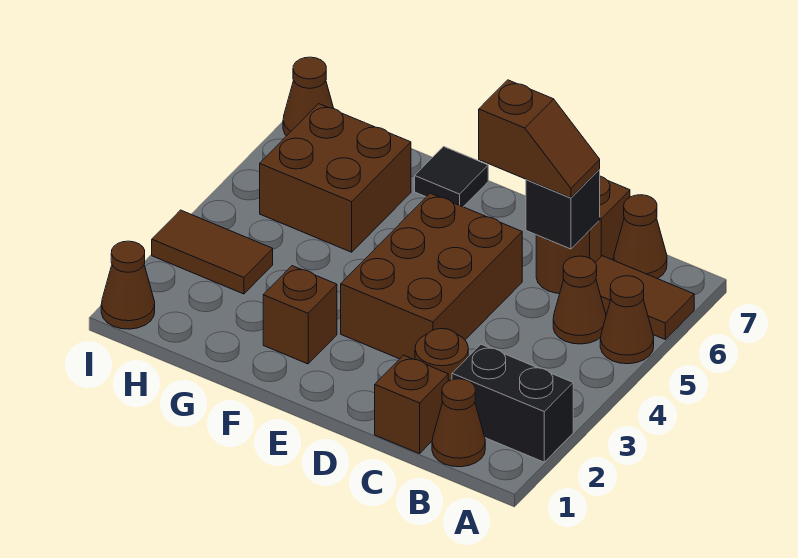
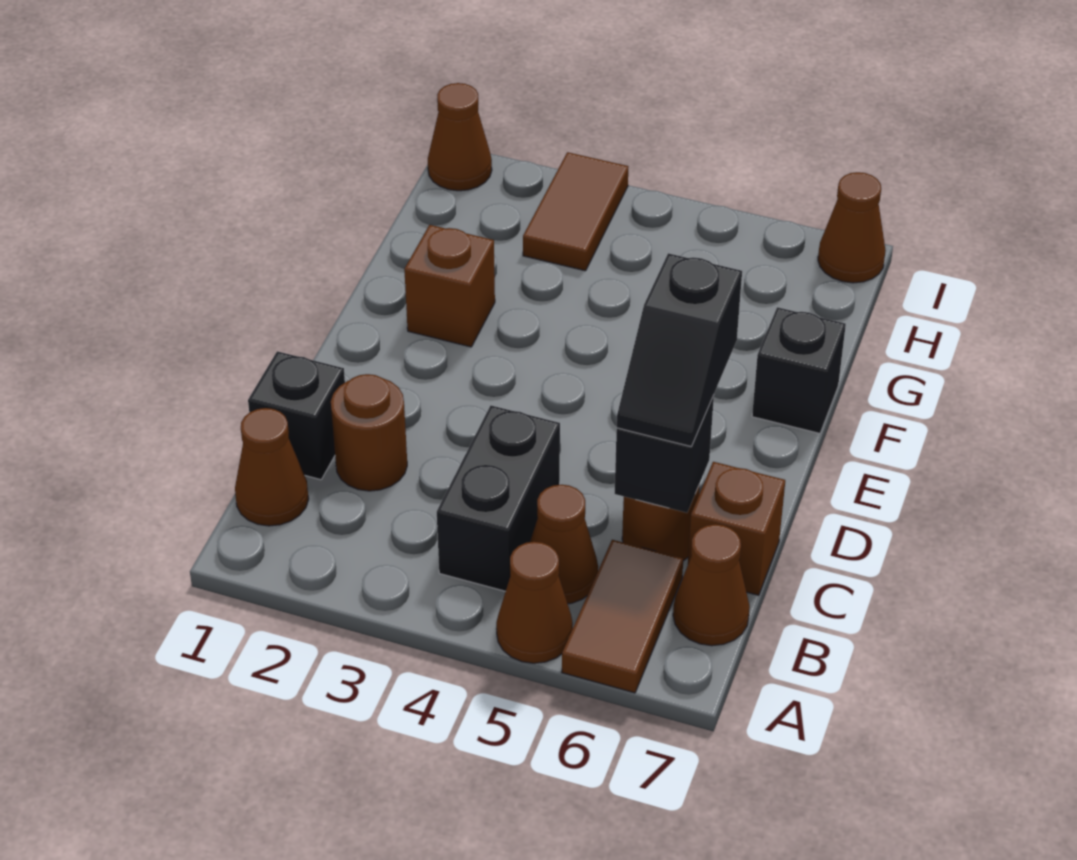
black brick A2:B2 level 1 -> black brick B4:C4 level 1
brown brick C1 level 1 -> black brick C1 level 1
brown slope C6:D6 level 3 top D -> black slope C6:D6 level 3 top D
brown brick D3:E5 level 1 -> none
black tile F7 level 1 -> black brick F7 level 1
brown brick G5:H6 level 1 -> none

